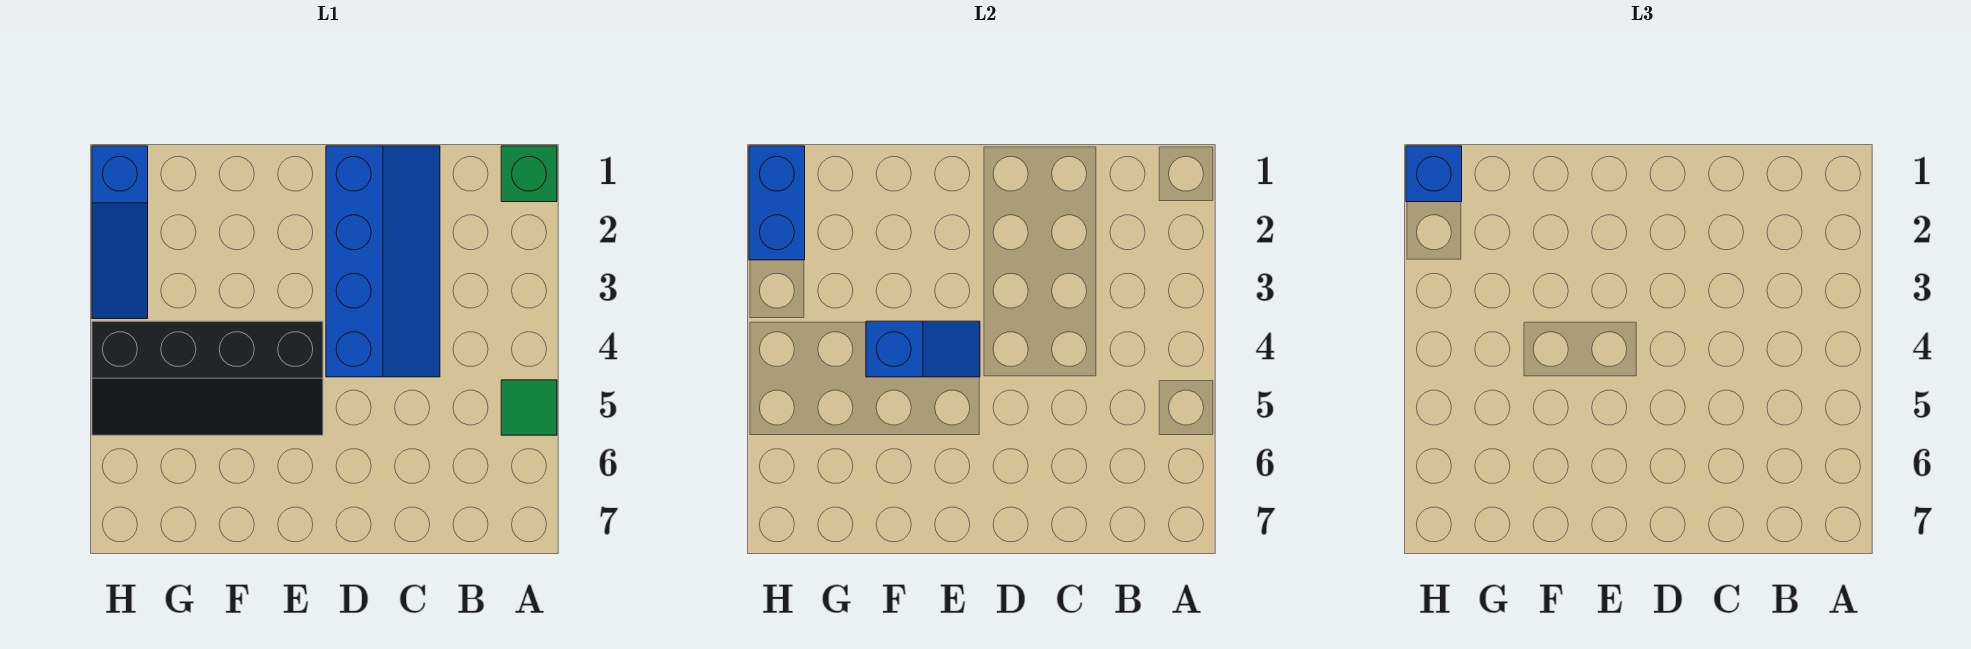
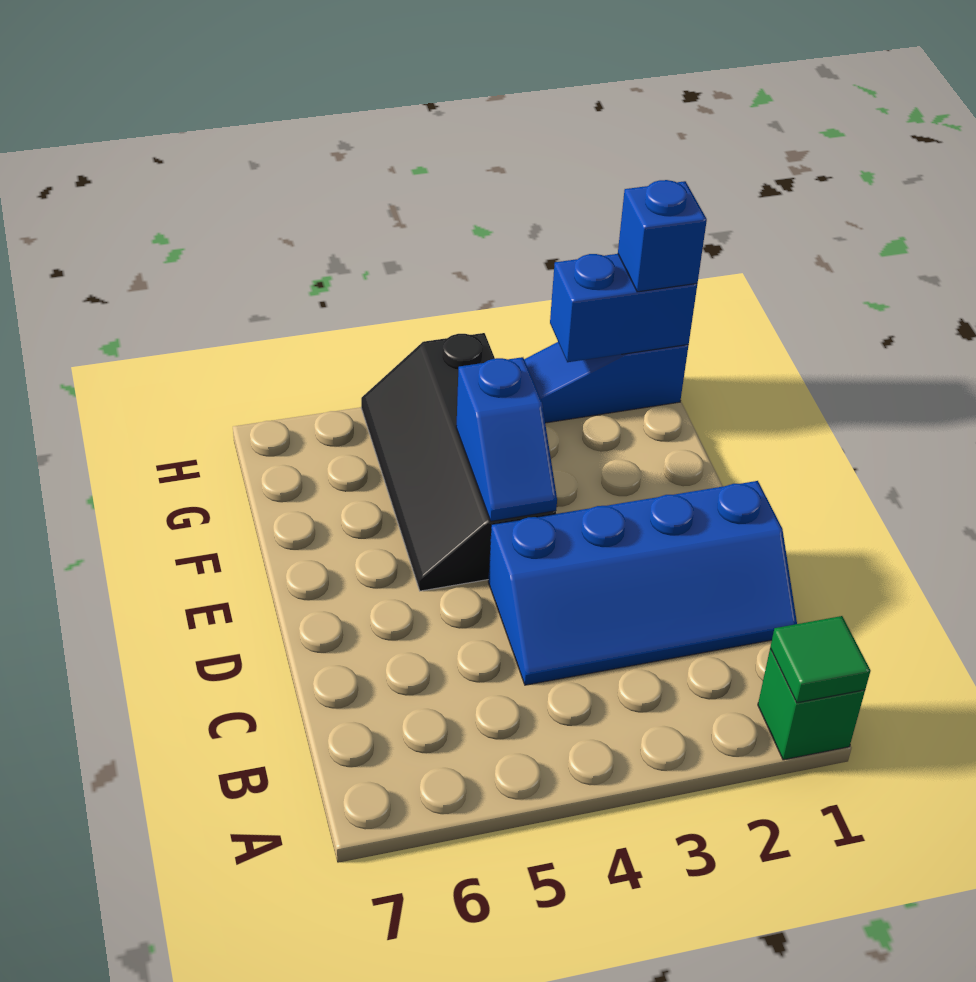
green tile A5 level 1 -> green tile A1 level 2

